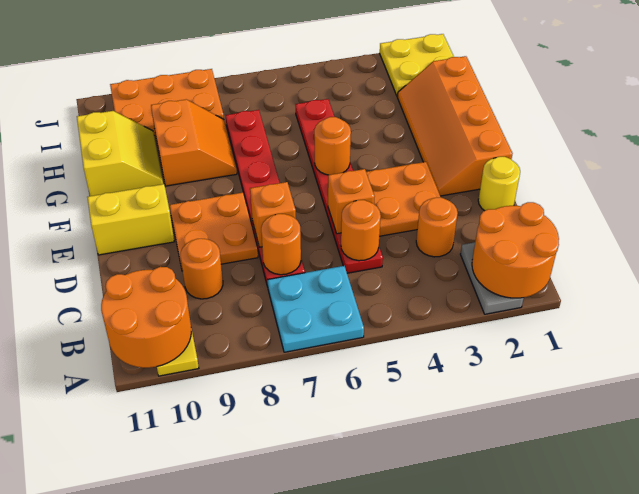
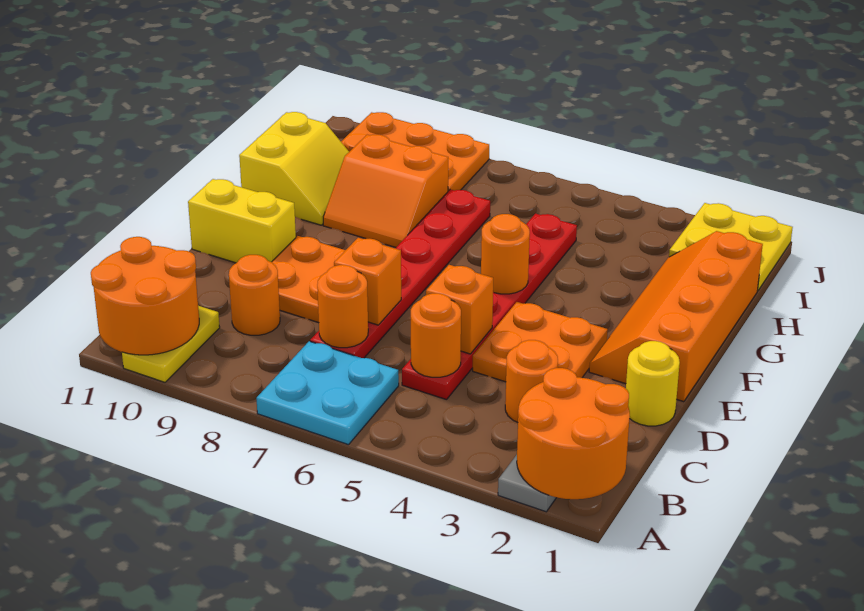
orange slope G8:H9 level 1 top 9 -> orange slope G8:H9 level 1 top H

